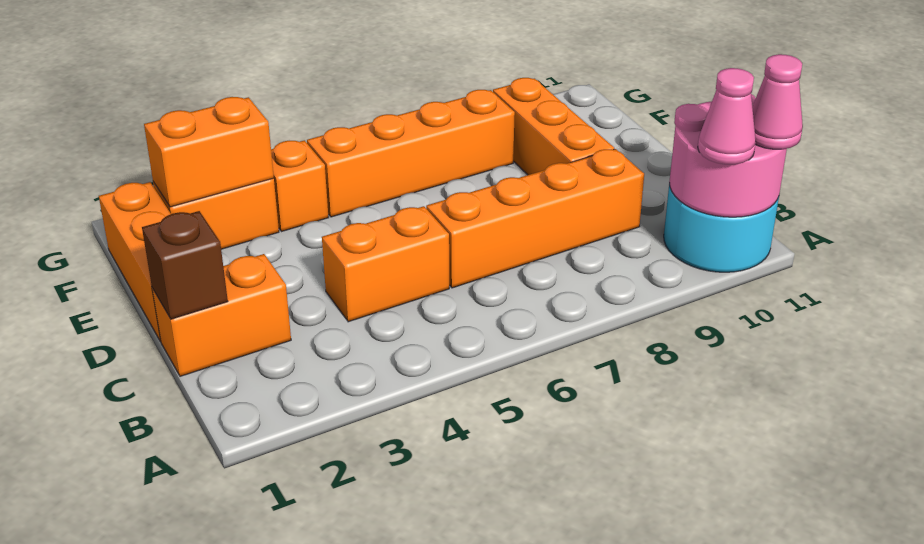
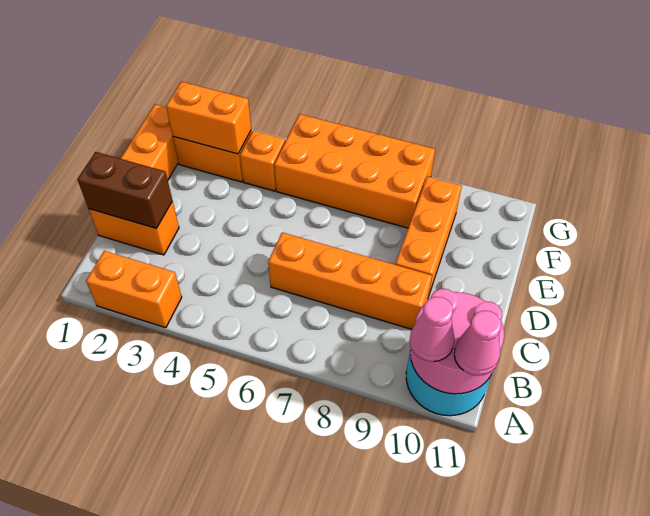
brown brick C1 level 2 -> brown brick C1:C2 level 2
orange brick C4:C5 level 1 -> orange brick A2:A3 level 1
orange brick F5:F8 level 1 -> orange brick F5:G8 level 1

